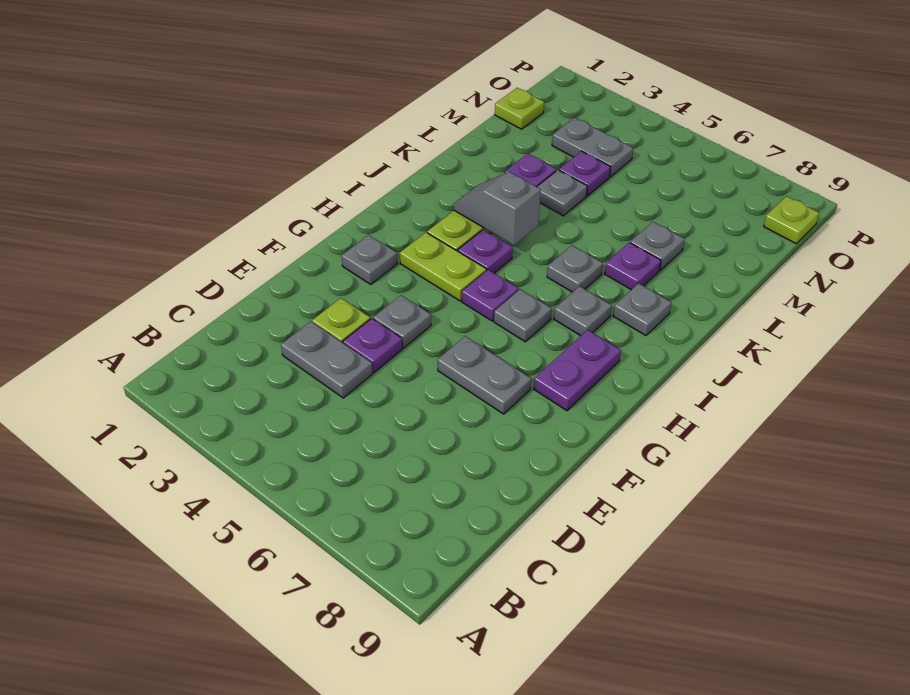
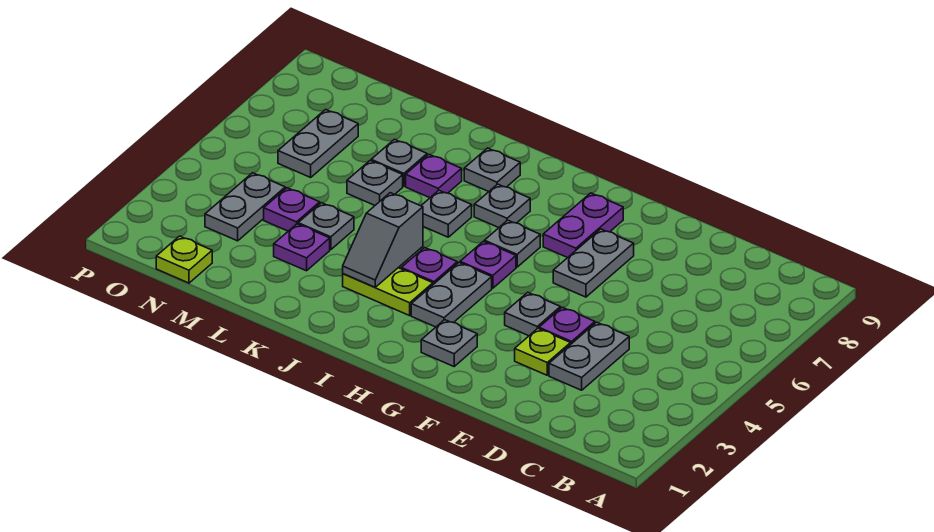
purple plate G8:H8 level 1 -> purple plate G7:G8 level 1
lime plate H3:H4 level 1 -> grey plate H3:H4 level 1
none -> grey plate L6 level 1
none -> grey plate N6:N7 level 1
lime plate O9 level 1 -> none

